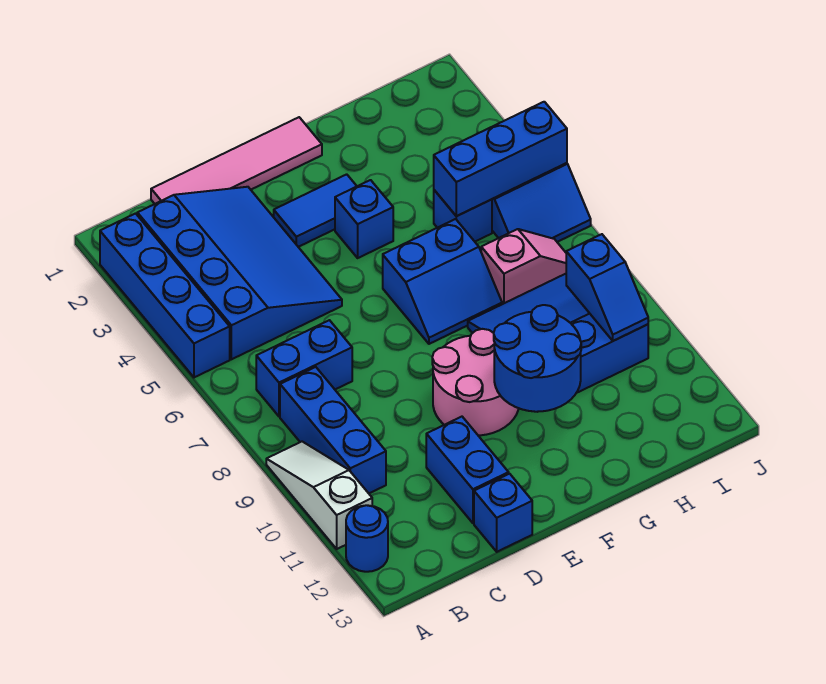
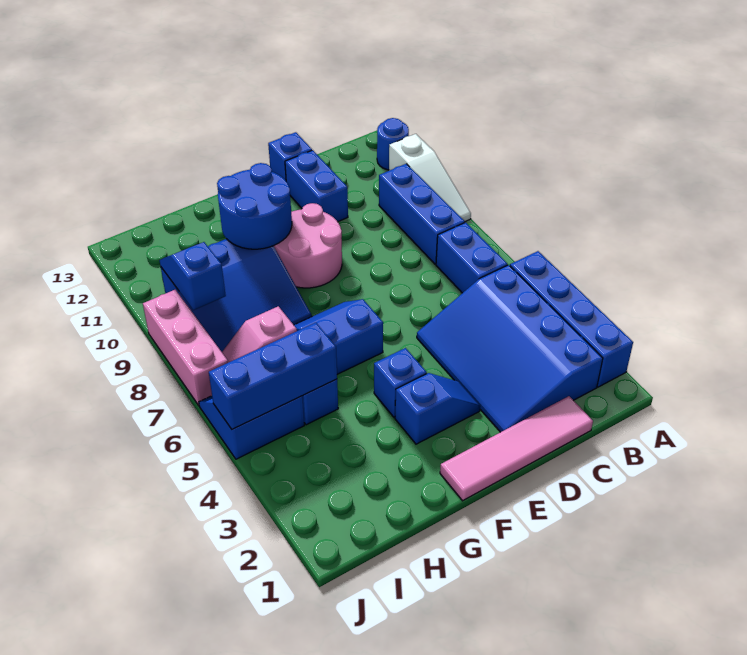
blue brick B7:C7 level 1 -> blue brick B6:B7 level 1
blue tile E3:F3 level 1 -> blue slope E3:F3 level 1 top F
none -> pink brick J7:J9 level 1

